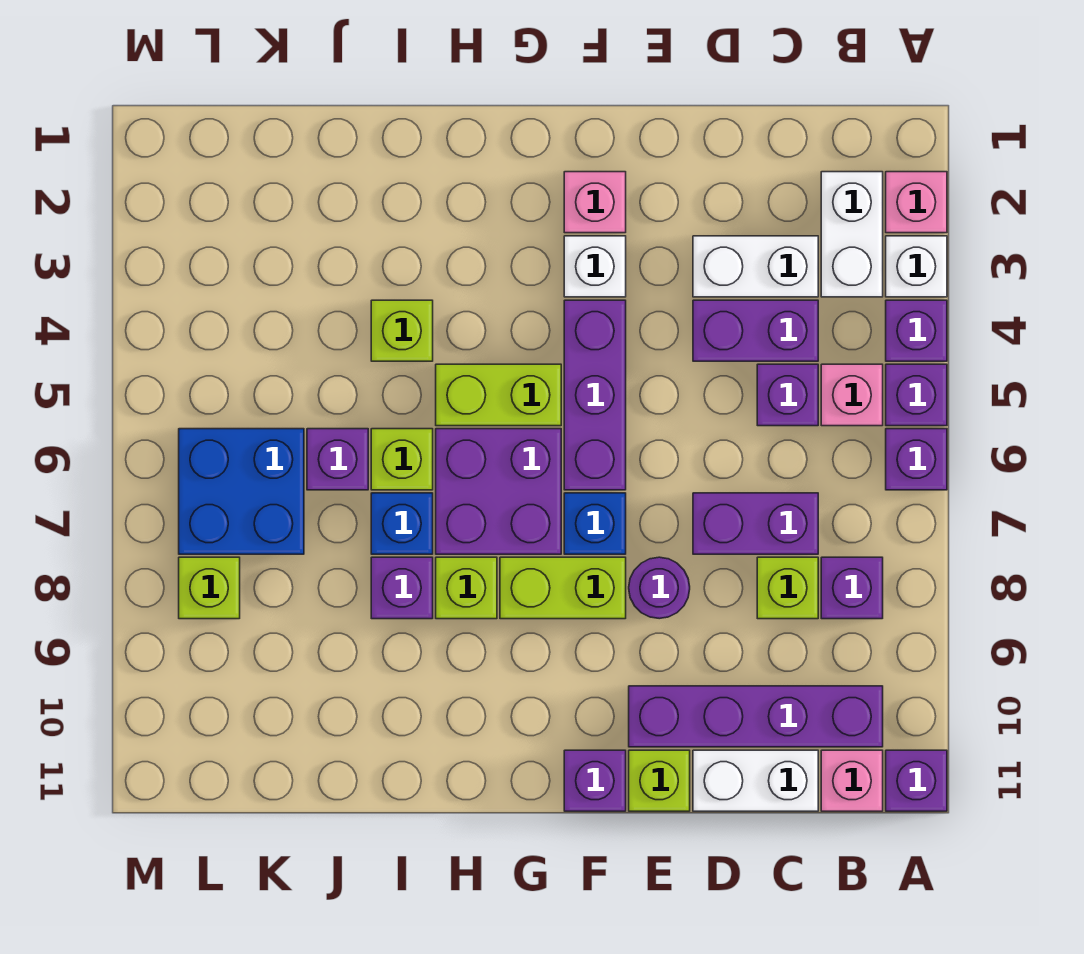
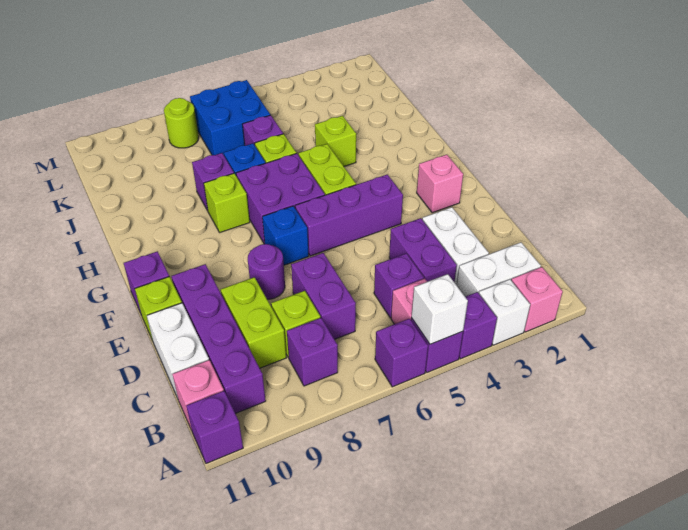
white brick F3 level 1 -> white brick A5 level 2
lime brick F8:G8 level 1 -> lime brick C9:D9 level 1
lime brick L8 level 1 -> lime round brick L8 level 1

